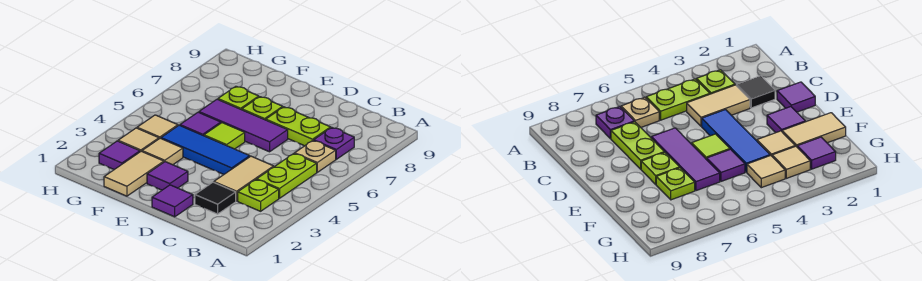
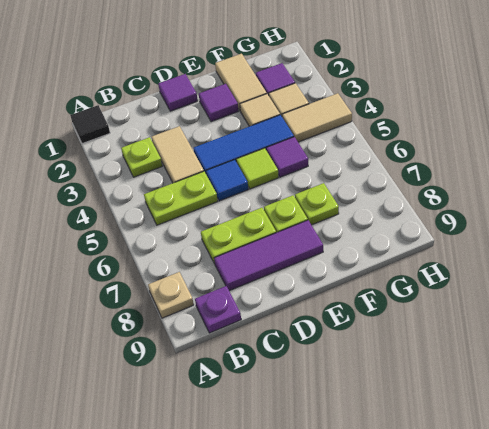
lime plate B4:B5 level 1 -> lime plate B5:C5 level 1
tan plate B6 level 1 -> tan plate A8 level 1
purple plate B7 level 1 -> purple plate B9 level 1
black tile C2 level 1 -> black tile A1 level 1
none -> blue tile D5 level 1
purple tile D6:F6 level 1 -> purple tile C8:E8 level 1
tan tile G4 level 1 -> tan tile G4:H4 level 1

